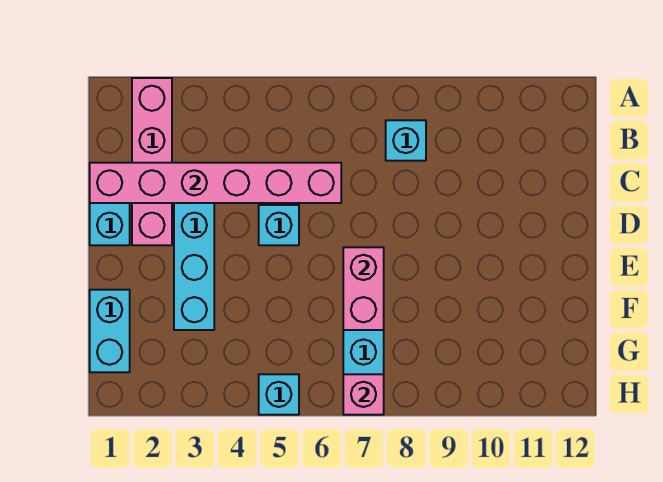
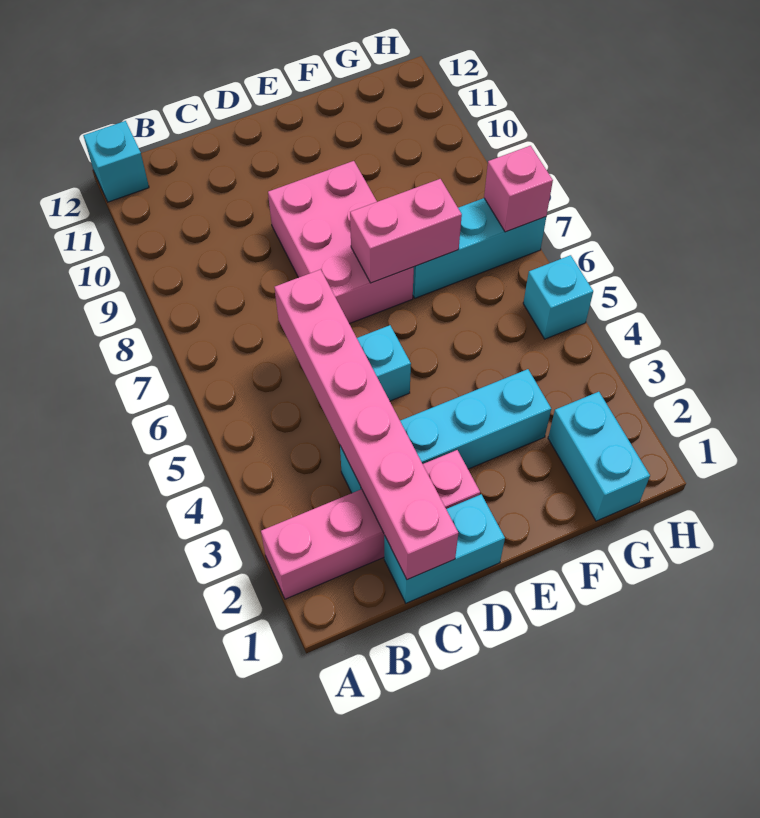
cyan brick B8 level 1 -> cyan brick A12 level 1
none -> pink brick D7:E9 level 1
cyan brick F1:G1 level 1 -> cyan brick G1:G2 level 1

